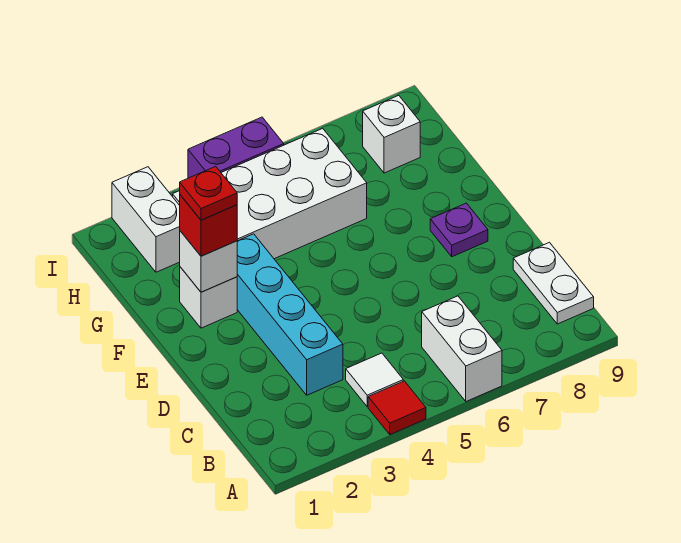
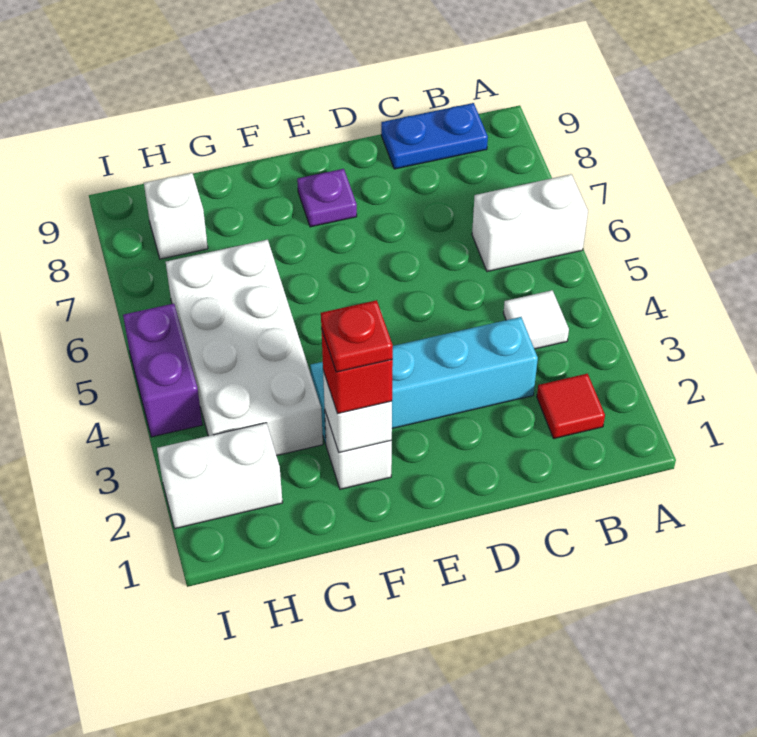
red tile A4 level 1 -> red tile B2 level 1
white plate B9:C9 level 1 -> blue plate B9:C9 level 1

